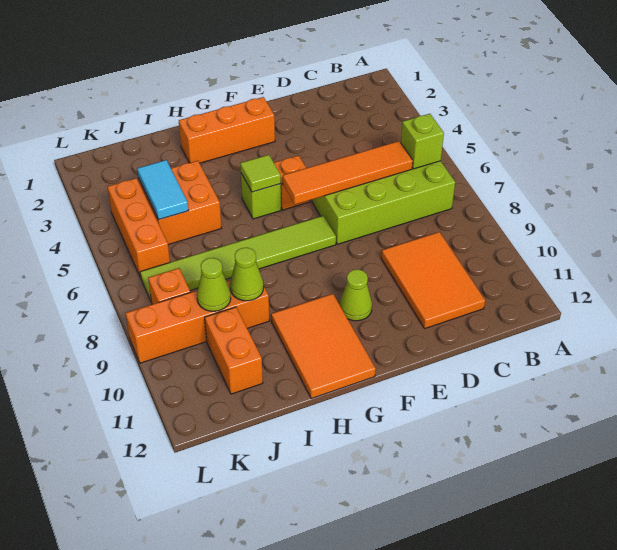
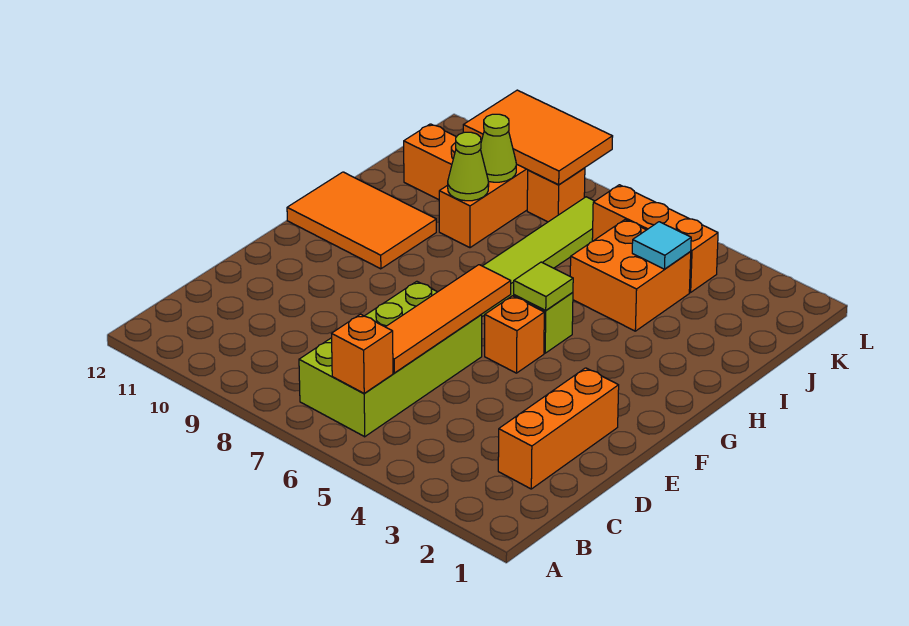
lime brick B6 level 2 -> orange brick B6 level 2
orange tile C9:D11 level 1 -> orange tile K8:L10 level 2
orange brick F2:H2 level 1 -> orange brick C2:E2 level 1
lime cone F10 level 1 -> none
cyan tile J4:J5 level 2 -> cyan tile J4 level 2

